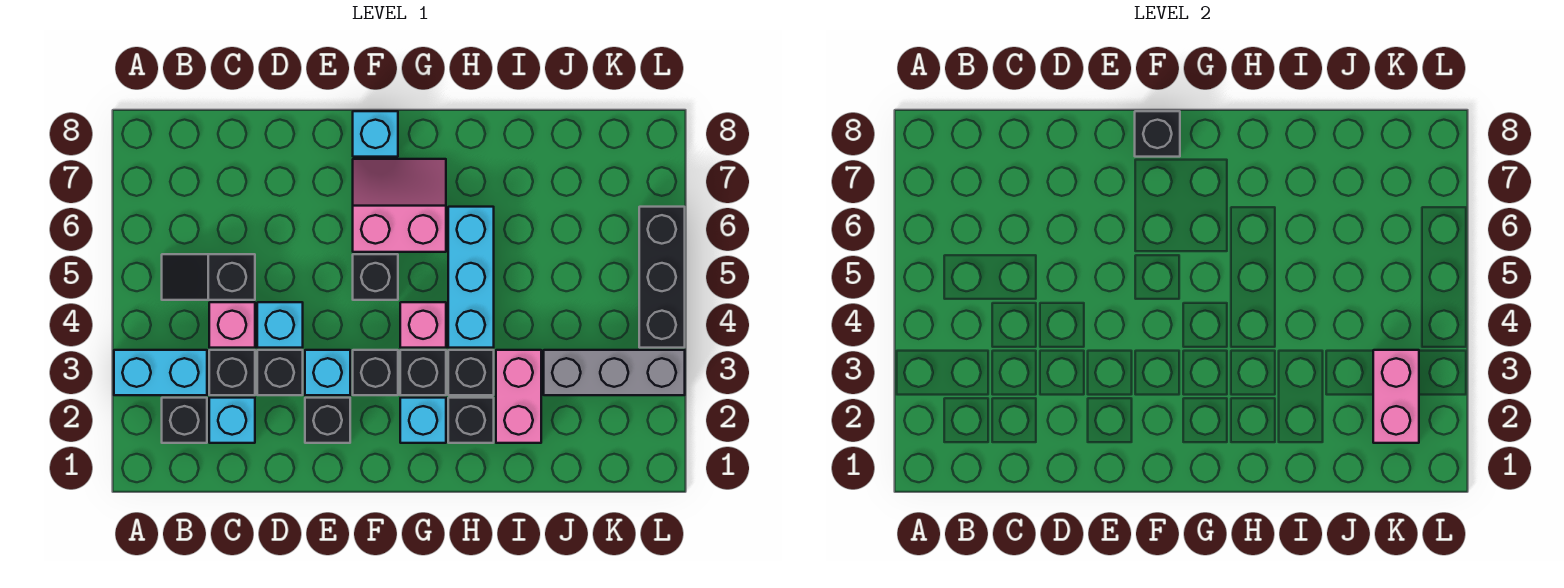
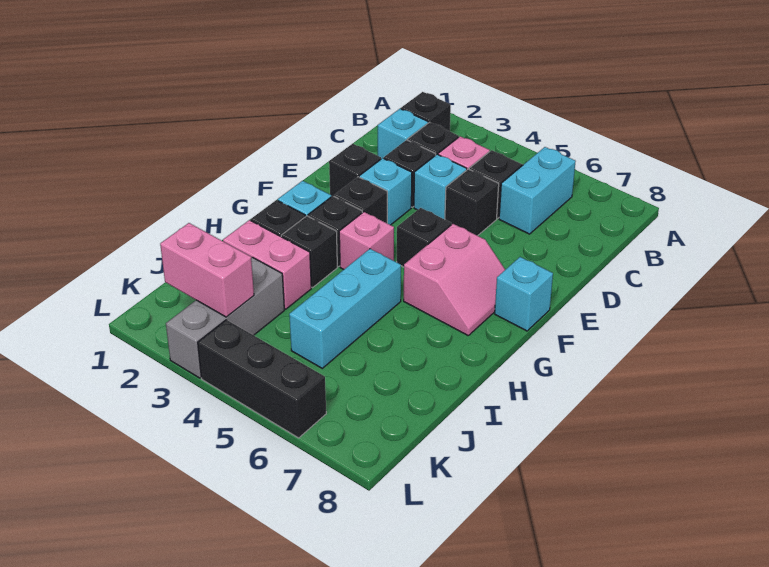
cyan brick A3:B3 level 1 -> cyan brick B6:C6 level 1
black brick F8 level 2 -> black brick D5 level 1
cyan brick H4:H6 level 1 -> cyan brick H5:J5 level 1

